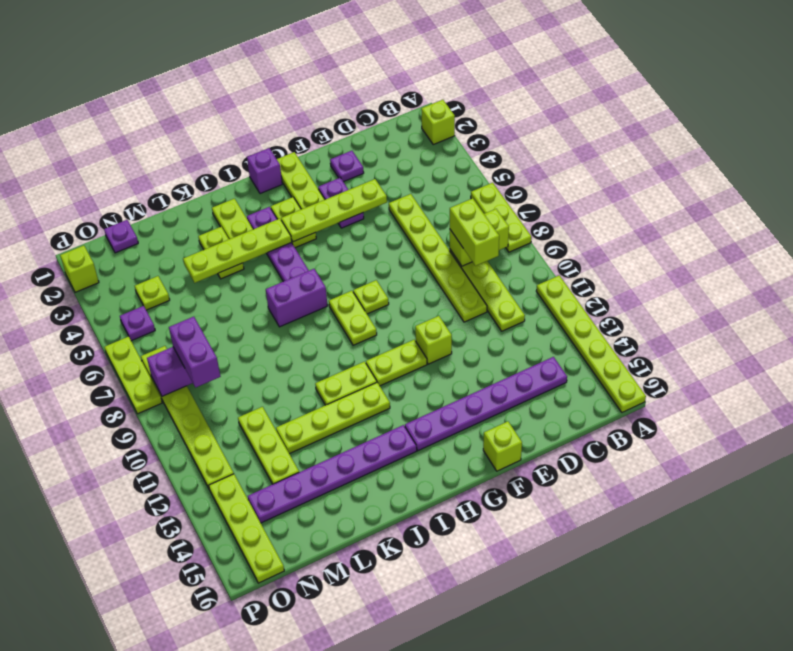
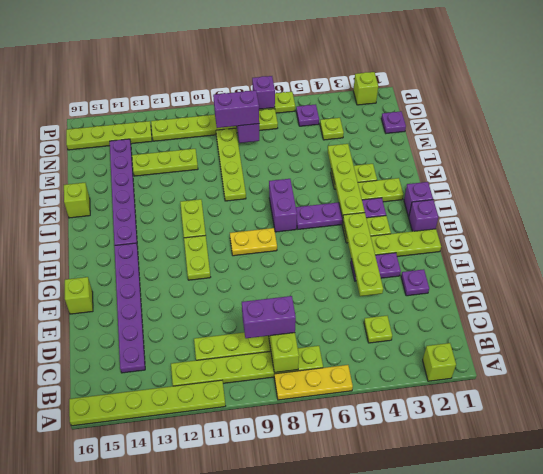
lime plate A6:A8 level 1 -> yellow plate A6:A8 level 1
lime brick C8:C9 level 3 -> purple brick C8:C9 level 3
lime plate D5:D10 level 1 -> lime plate B7:B12 level 1
lime brick F11 level 1 -> lime brick K16 level 1
lime plate G8 level 1 -> lime plate C4 level 1
lime plate H8:H9 level 1 -> yellow plate H8:H9 level 1
none -> purple brick I1 level 1
lime plate I12:L12 level 1 -> lime plate K9:N9 level 1
none -> purple brick P7 level 2

